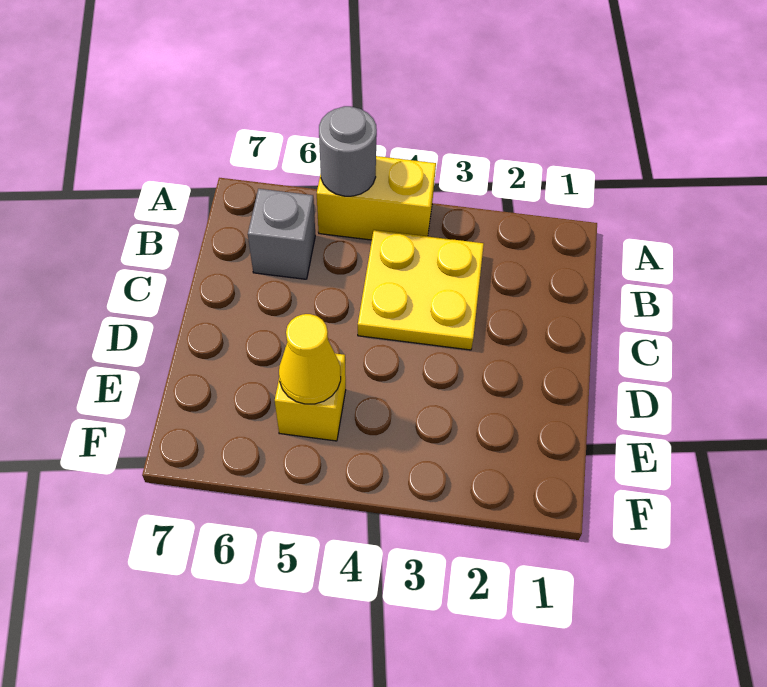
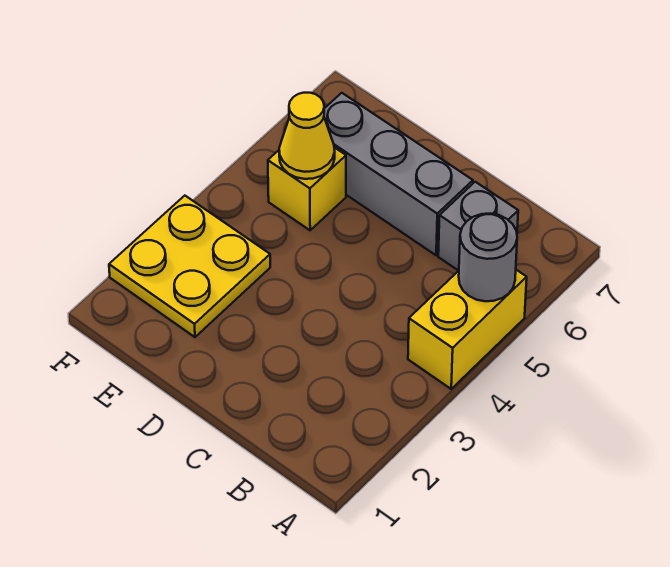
yellow plate B3:C4 level 1 -> yellow plate E2:F3 level 1
none -> grey brick C6:E6 level 1

